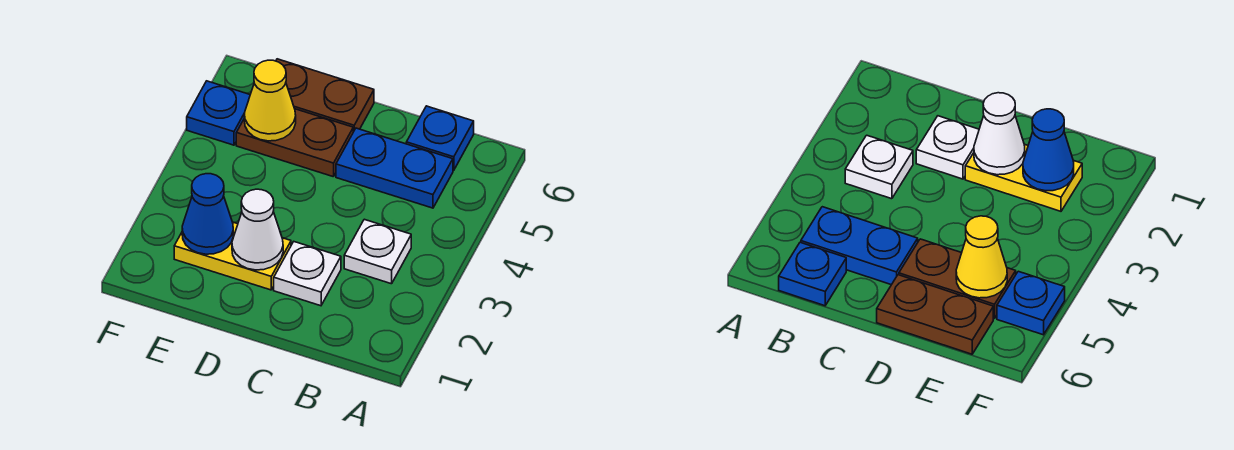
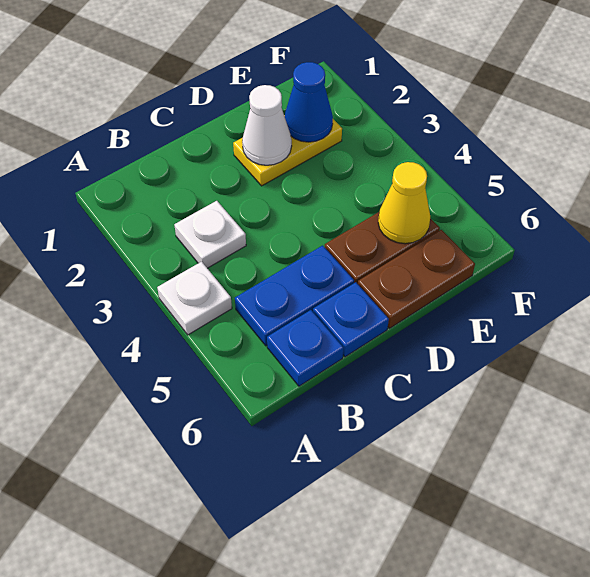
white plate C2 level 1 -> white plate A4 level 1
blue plate F5 level 1 -> blue plate C6 level 1

